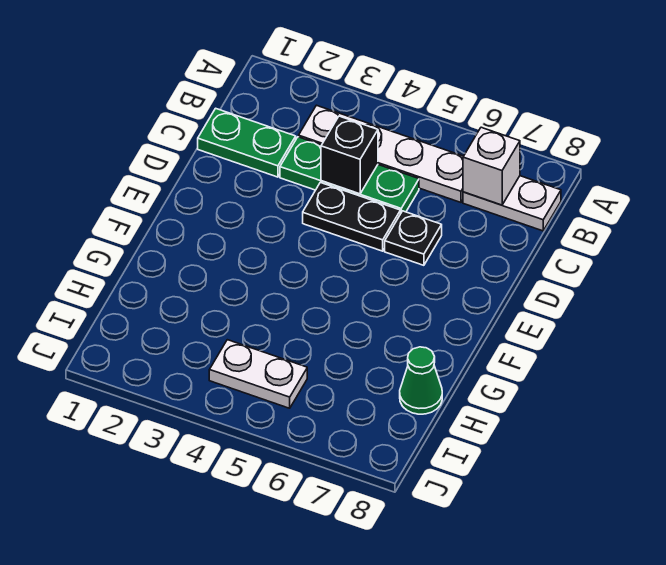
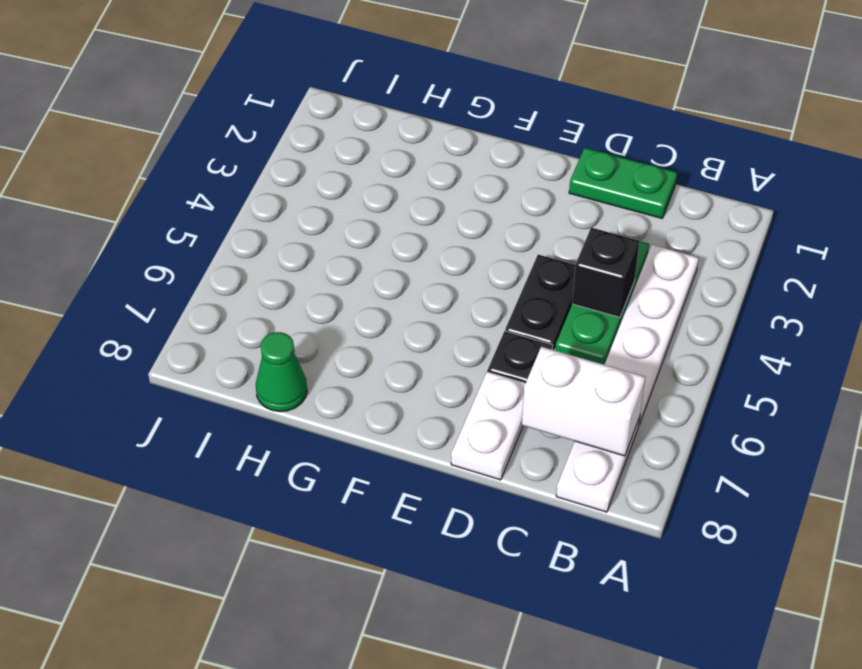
white brick B7 level 2 -> white brick B7:C7 level 2
green plate C1:C2 level 1 -> green plate C1:D1 level 1
white plate I4:I5 level 1 -> white plate D7:D8 level 1

